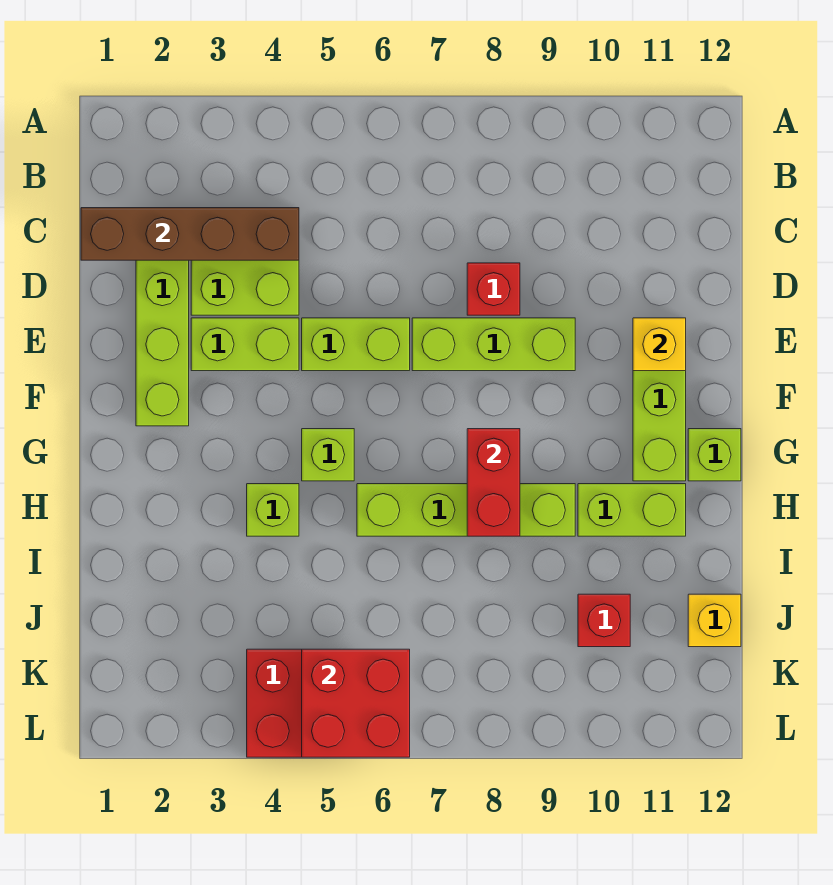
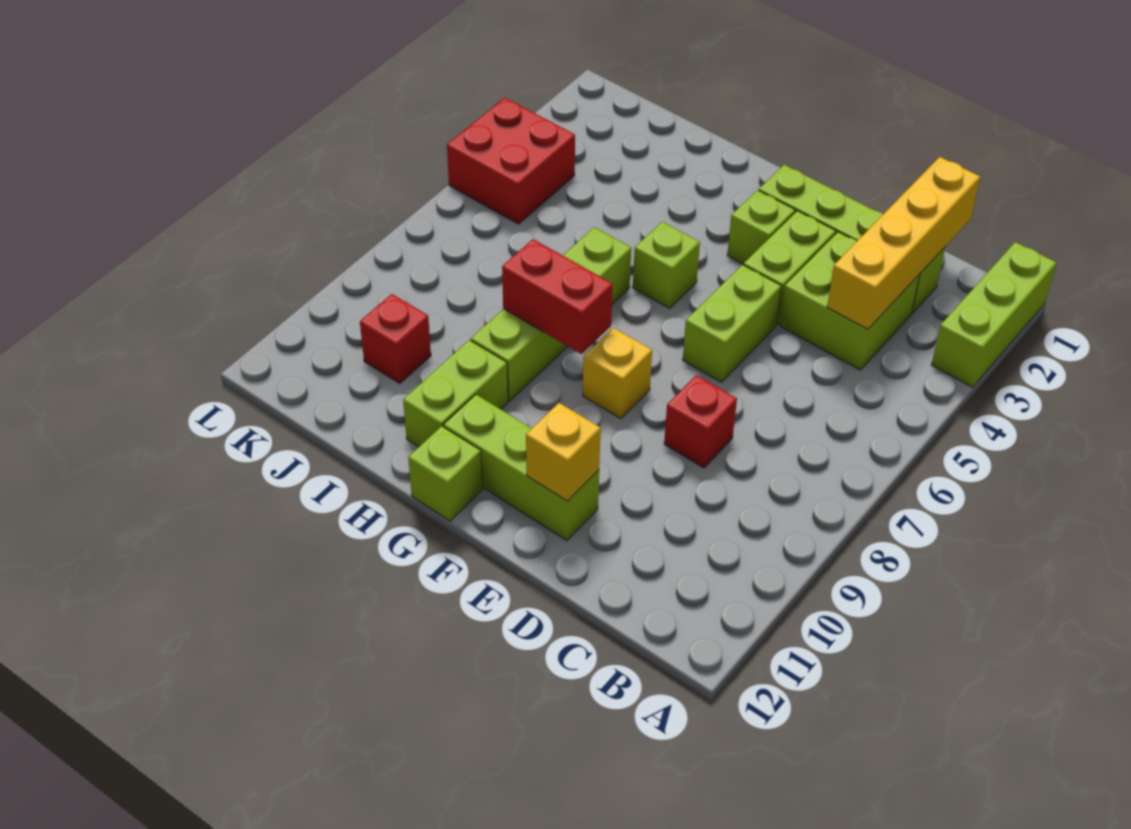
brown brick C1:C4 level 2 -> yellow brick C1:C4 level 2
lime brick E7:E9 level 1 -> lime brick A1:A3 level 1
lime brick H4 level 1 -> lime brick F3 level 1
yellow brick J12 level 1 -> yellow brick F8 level 1
red brick K5:L6 level 2 -> none

